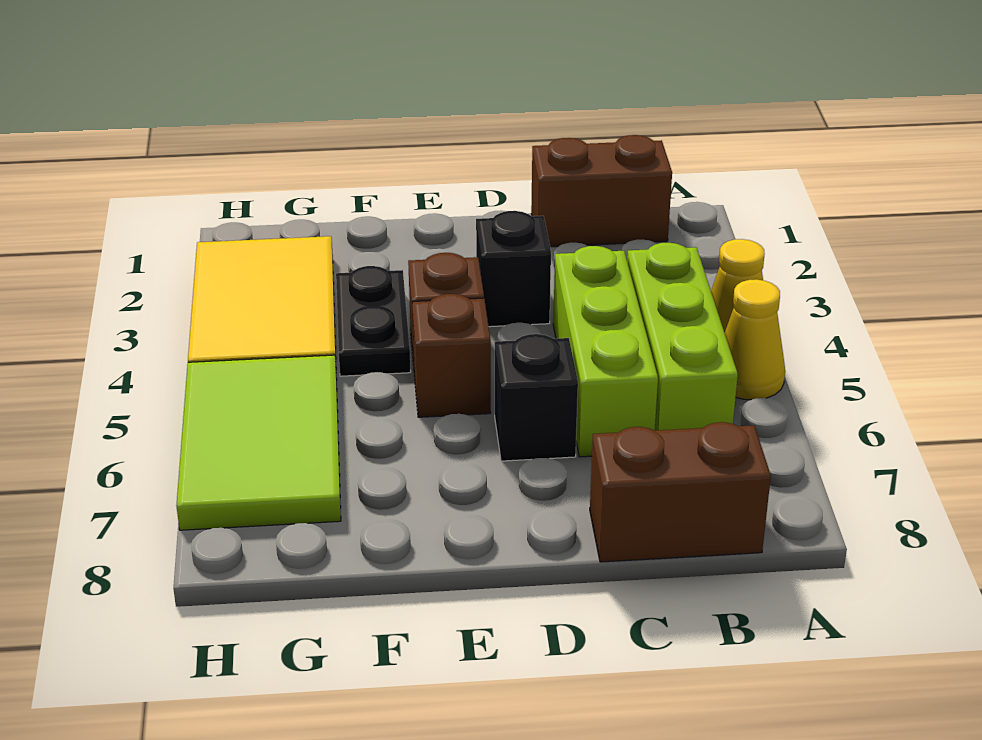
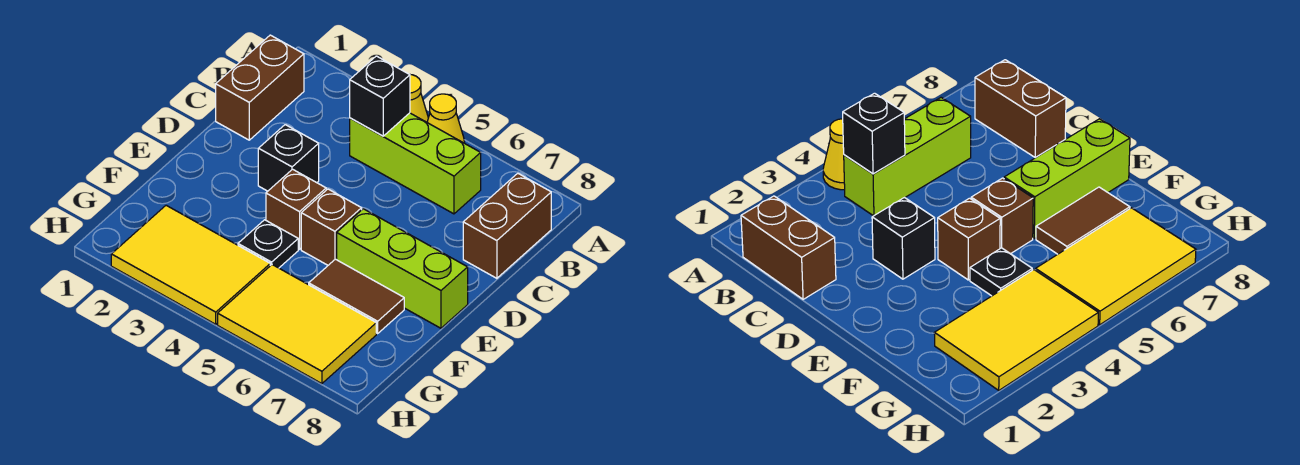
lime brick C4:C6 level 1 -> lime brick E6:E8 level 1
black brick D6 level 1 -> black brick B4 level 2
black plate F3:F4 level 1 -> black plate F4 level 1
none -> brown tile F6:F7 level 1
lime tile G5:H7 level 1 -> yellow tile G5:H7 level 1

